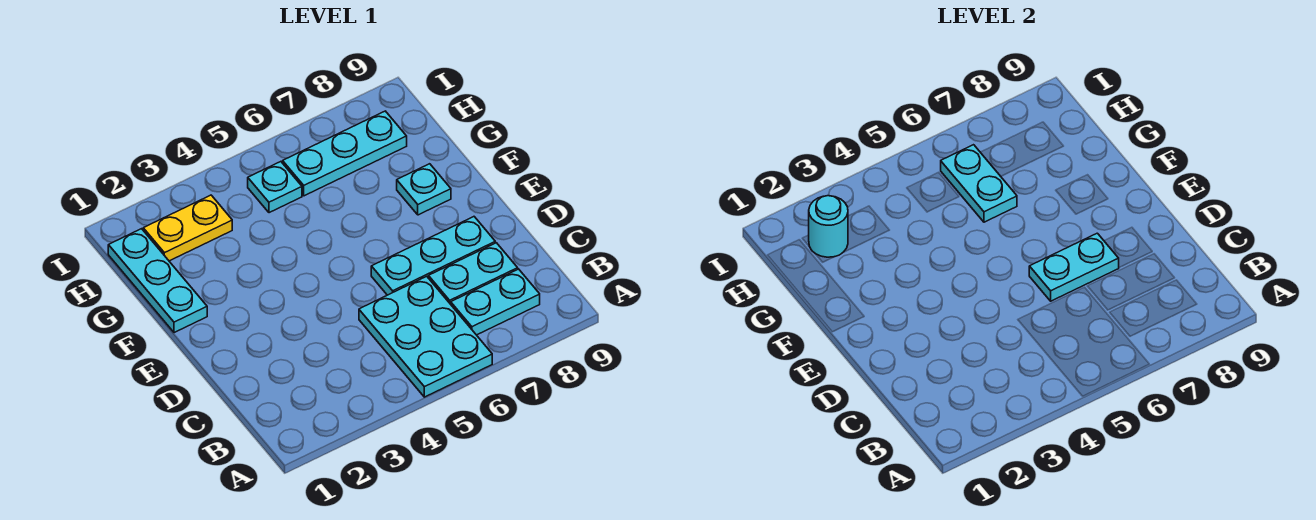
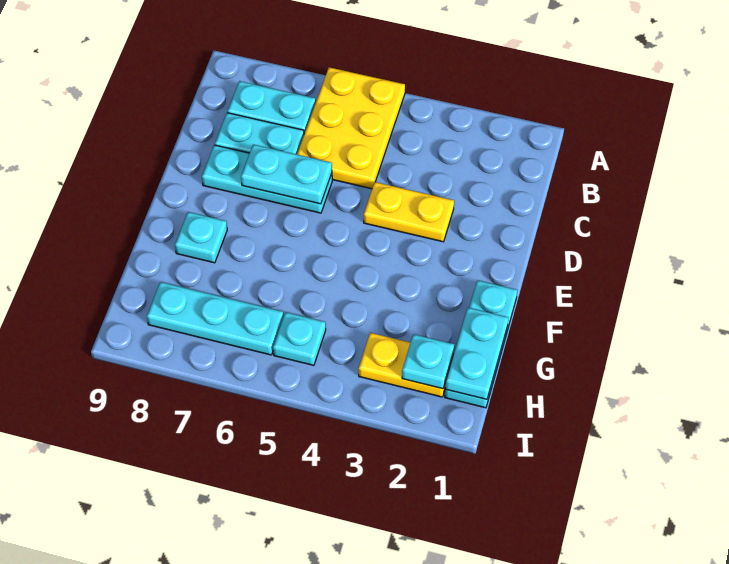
cyan plate A5:C6 level 1 -> yellow plate A5:C6 level 1
none -> yellow plate D3:D4 level 1
cyan plate G6:H6 level 2 -> cyan plate G1:H1 level 2
cyan round brick H2 level 2 -> cyan plate H2 level 2

